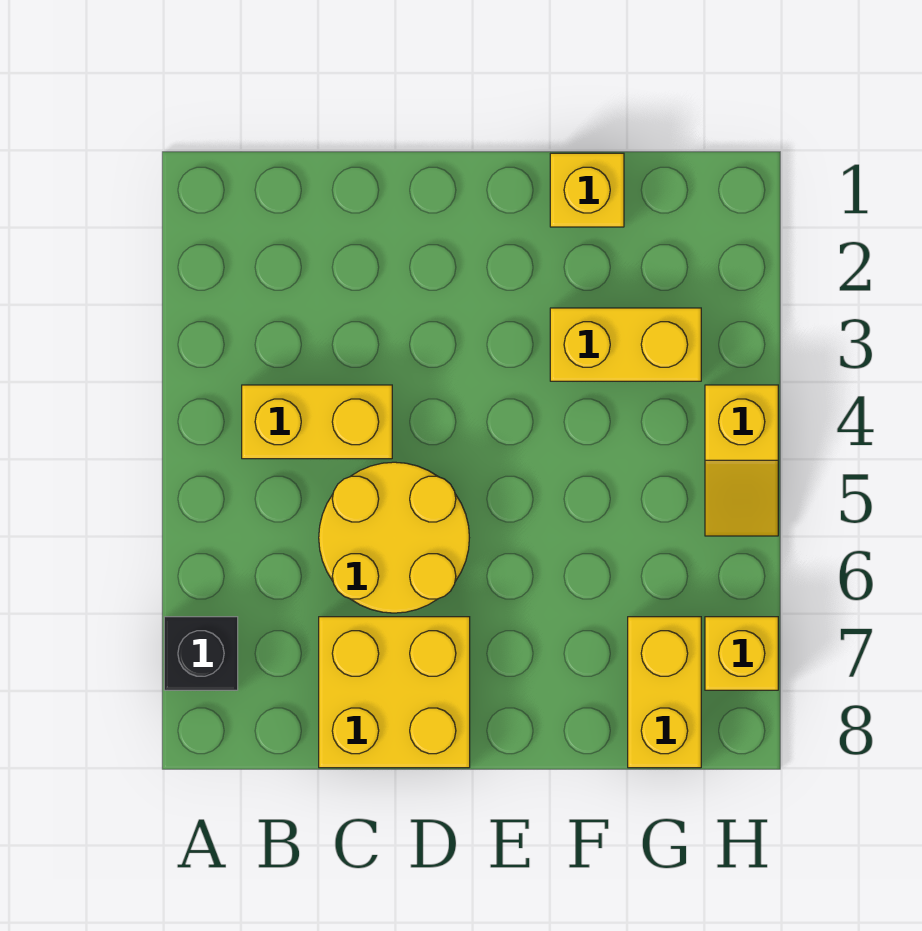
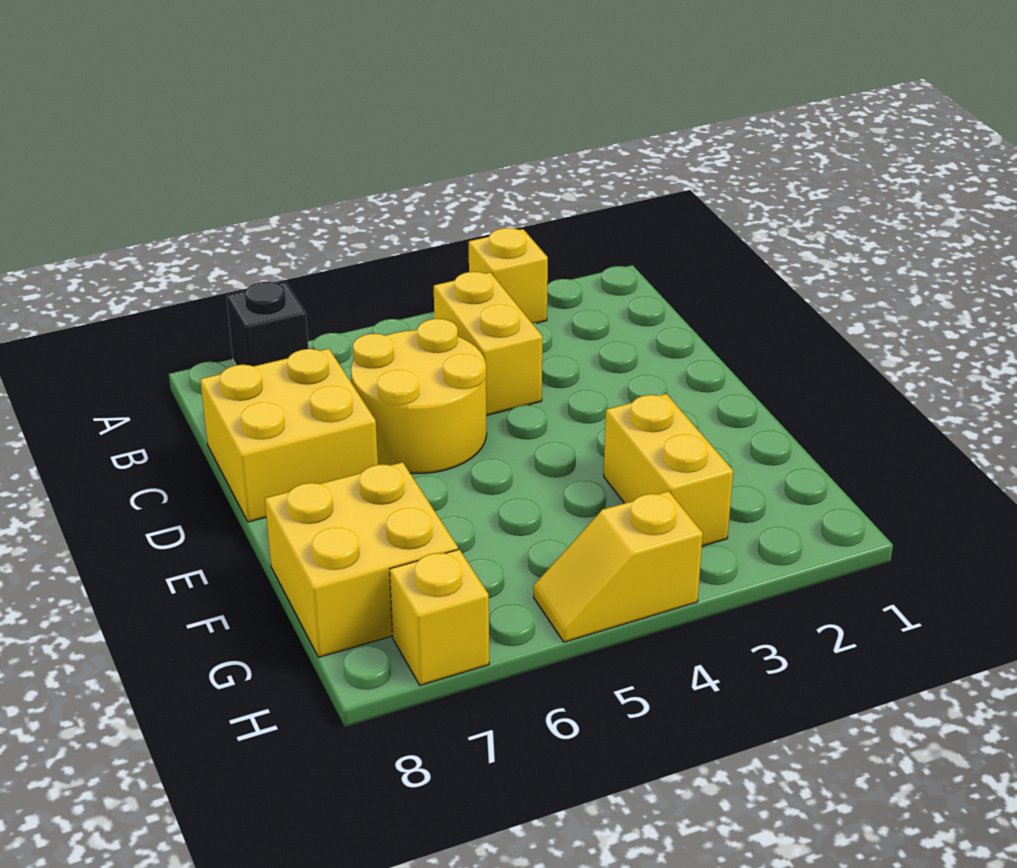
yellow brick F1 level 1 -> yellow brick A3 level 1
yellow brick G7:G8 level 1 -> yellow brick F7:G8 level 1

